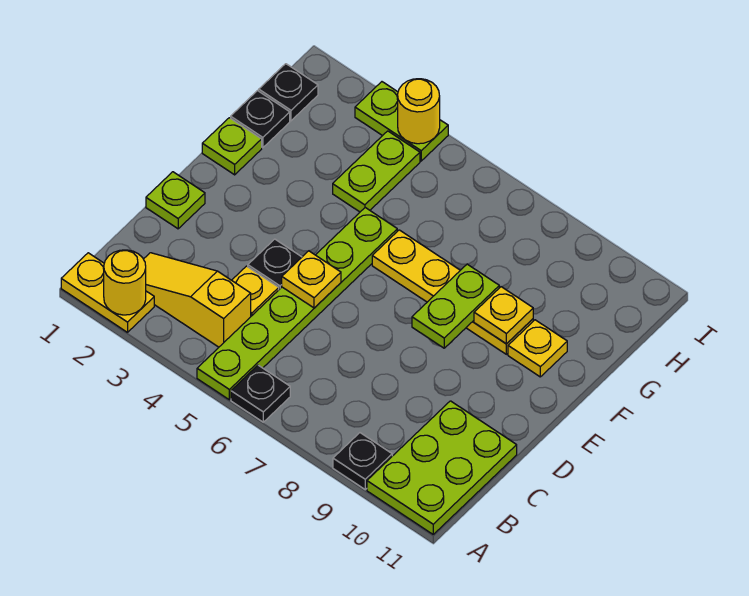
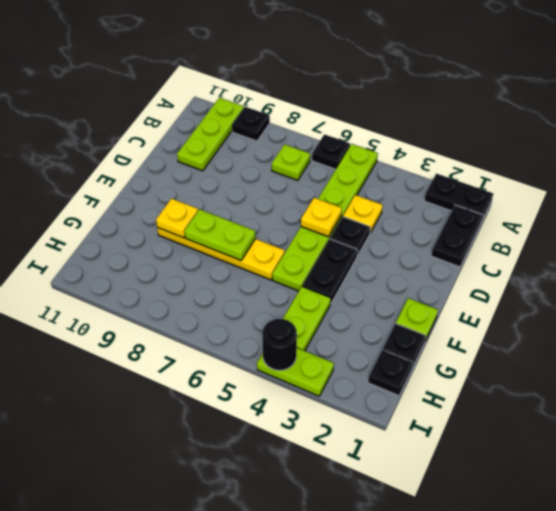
yellow plate A1:A2 level 1 -> black plate A1:A2 level 1
yellow round brick A2 level 2 -> none
lime plate A10:C11 level 1 -> lime plate A10:C10 level 1
none -> black plate B1:C1 level 1
yellow slope B2:B4 level 1 top 4 -> none
lime plate D1 level 1 -> lime plate B7 level 1
none -> black plate E4:F4 level 1
lime plate E8:F8 level 2 -> lime plate F7:F8 level 2
yellow plate F10 level 1 -> none
yellow round brick I4 level 2 -> black round brick I4 level 2

